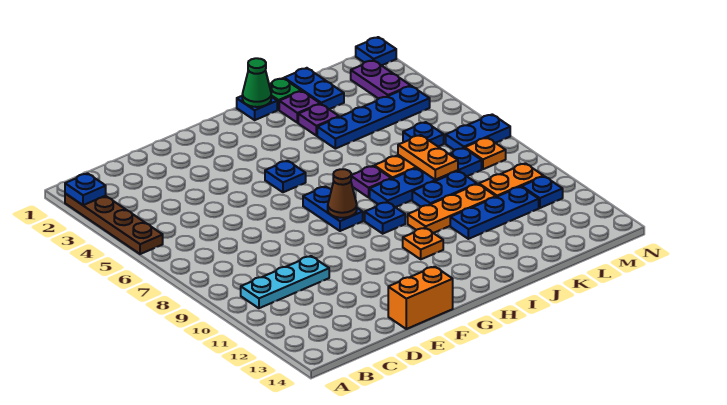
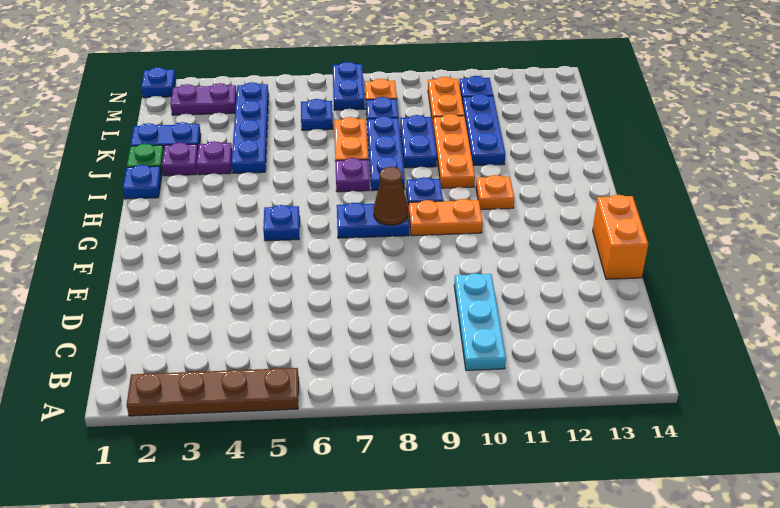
blue plate A2 level 2 -> none
green cone I1 level 2 -> none
orange plate K7:K8 level 2 -> orange plate G9:G10 level 1

